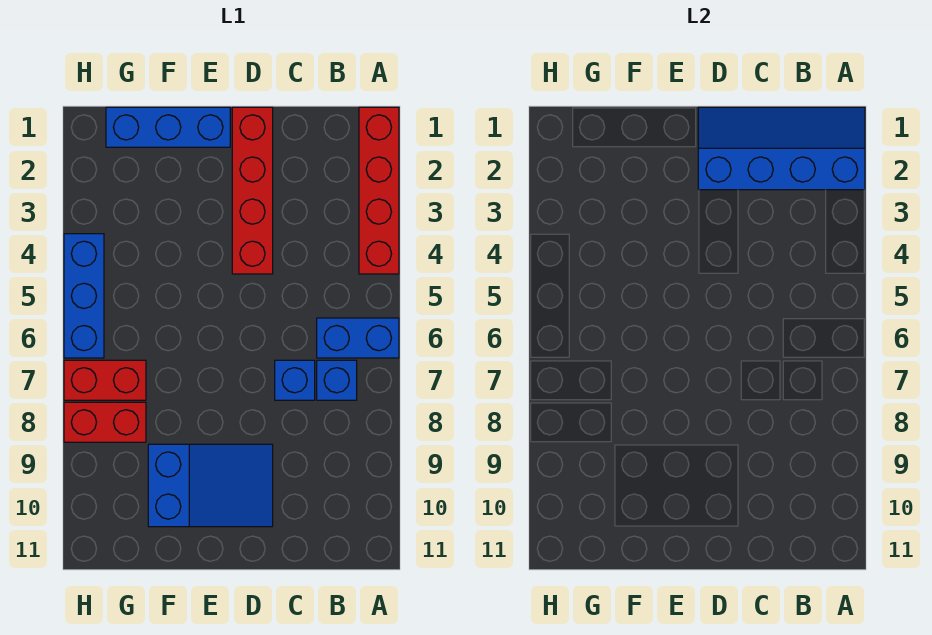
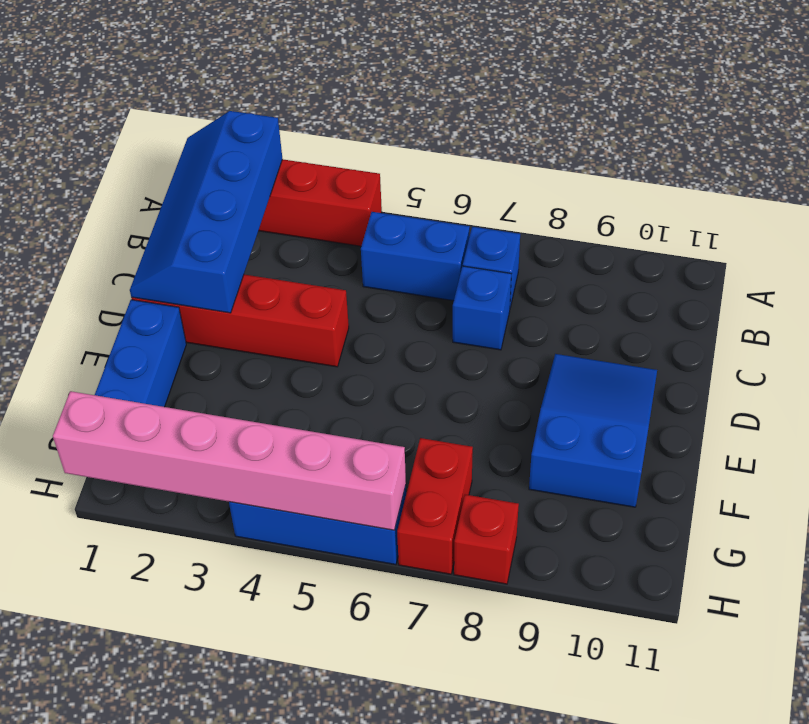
blue brick A6:B6 level 1 -> blue brick B5:B6 level 1
red brick G8:H8 level 1 -> red brick H8 level 1
none -> pink brick H1:H6 level 2

